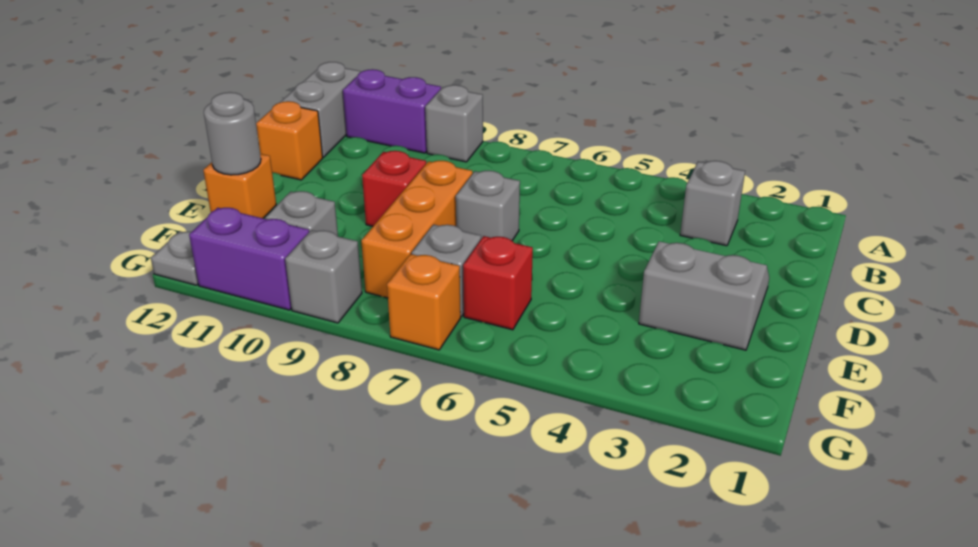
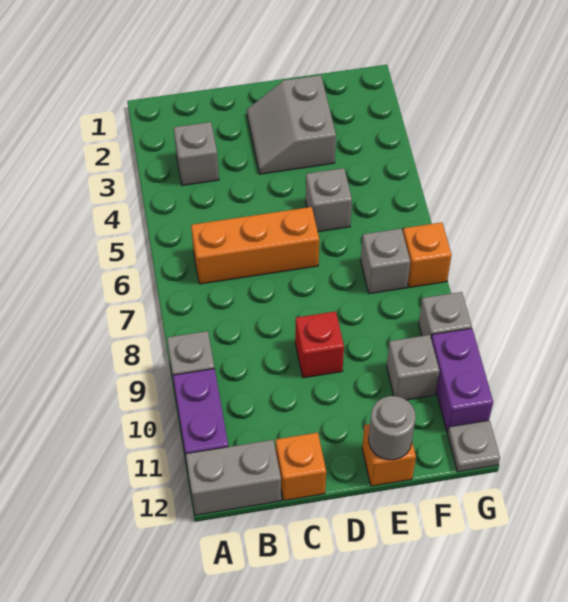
grey brick D7 level 1 -> grey brick E5 level 1
orange brick D8:F8 level 1 -> orange brick B6:D6 level 1
red brick F6 level 1 -> none

